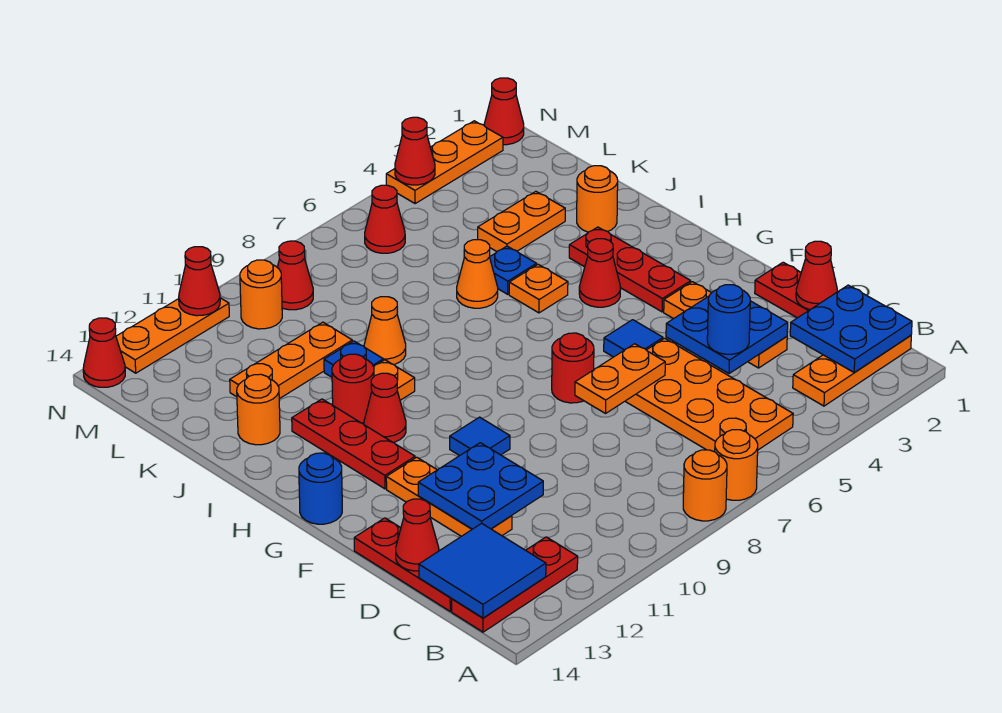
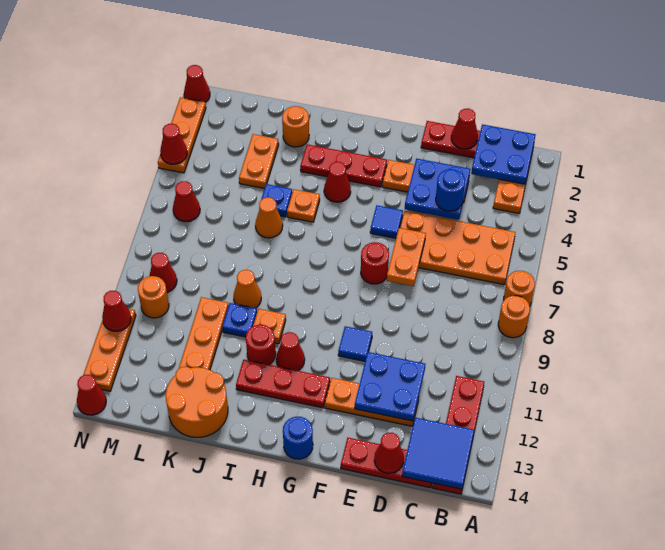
red plate B12:B14 level 1 -> red plate B11:B14 level 1
orange round brick J13 level 1 -> orange round brick J13:K14 level 1

